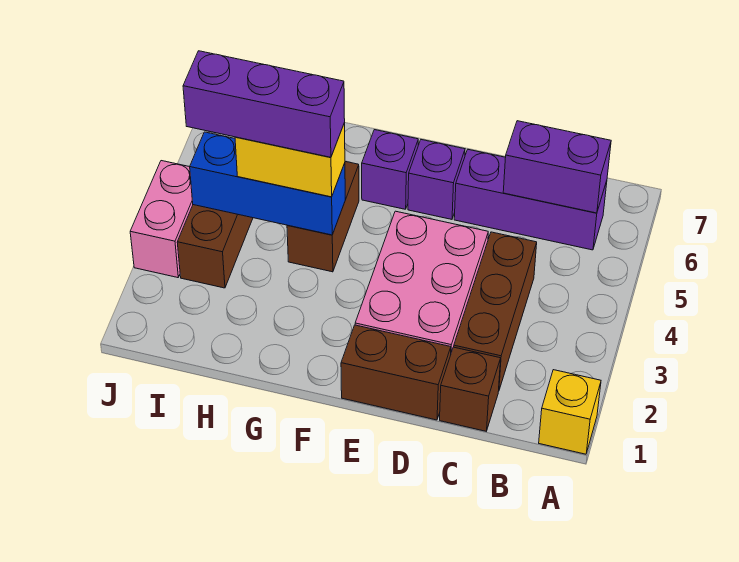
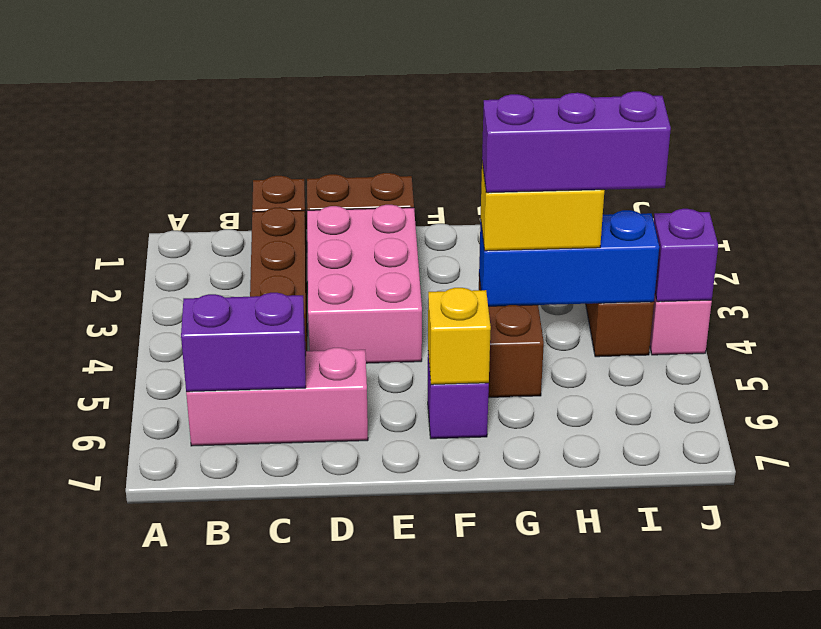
yellow brick A1 level 1 -> yellow brick F6 level 2
purple brick B6:D6 level 1 -> pink brick B6:D6 level 1
purple brick E6 level 1 -> purple brick J4 level 2

